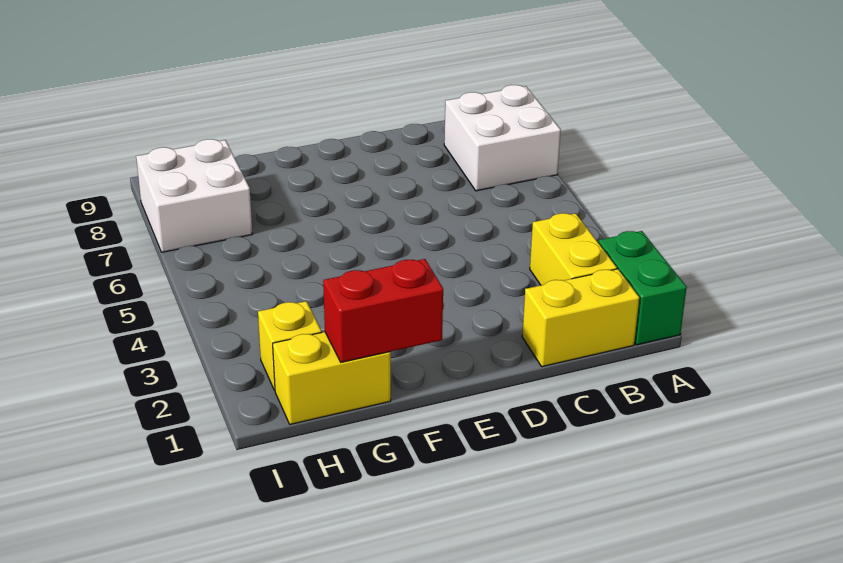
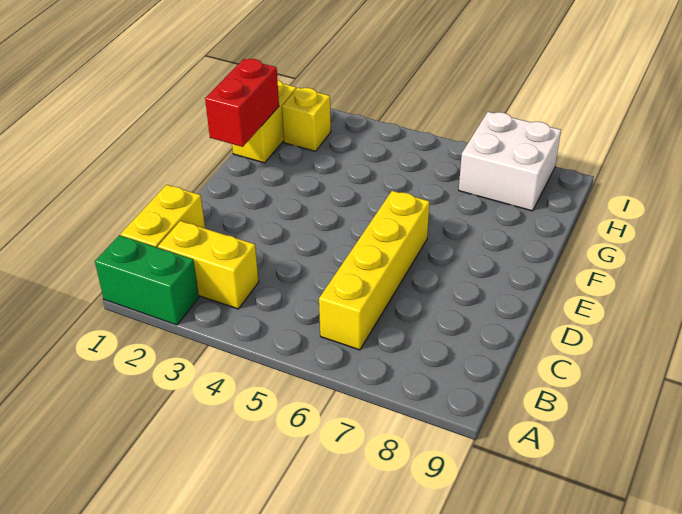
white brick A7:B8 level 1 -> none
none -> yellow brick B6:E6 level 1

